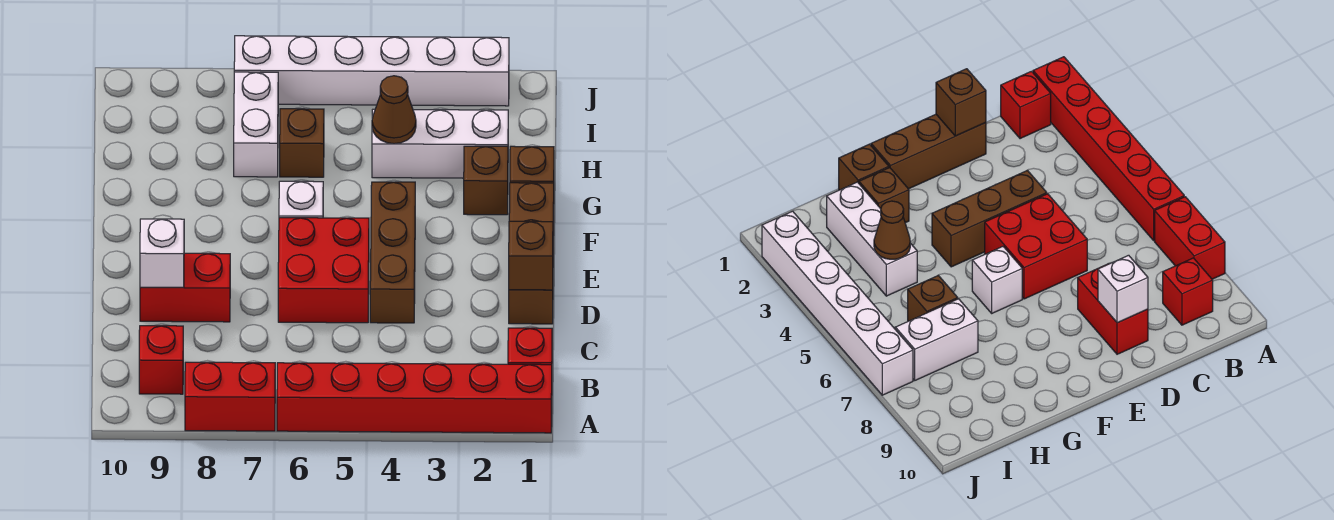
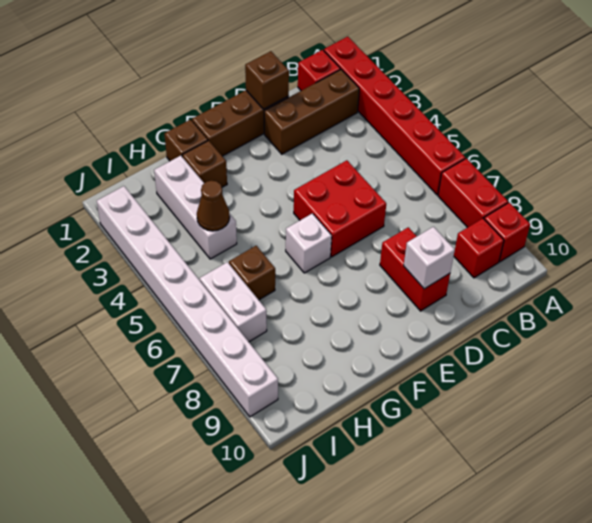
none -> red brick A9 level 1
brown brick D4:F4 level 1 -> brown brick B2:D2 level 1
white brick H7:I7 level 1 -> white brick I6:I7 level 1
white brick J2:J7 level 1 -> white brick J2:J9 level 1

